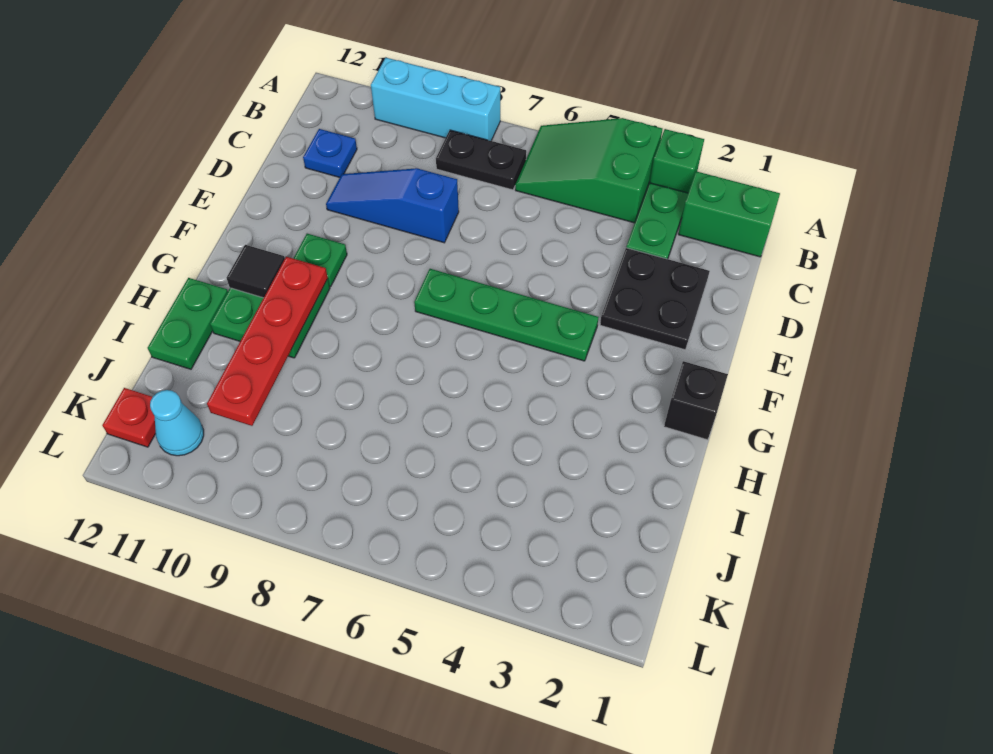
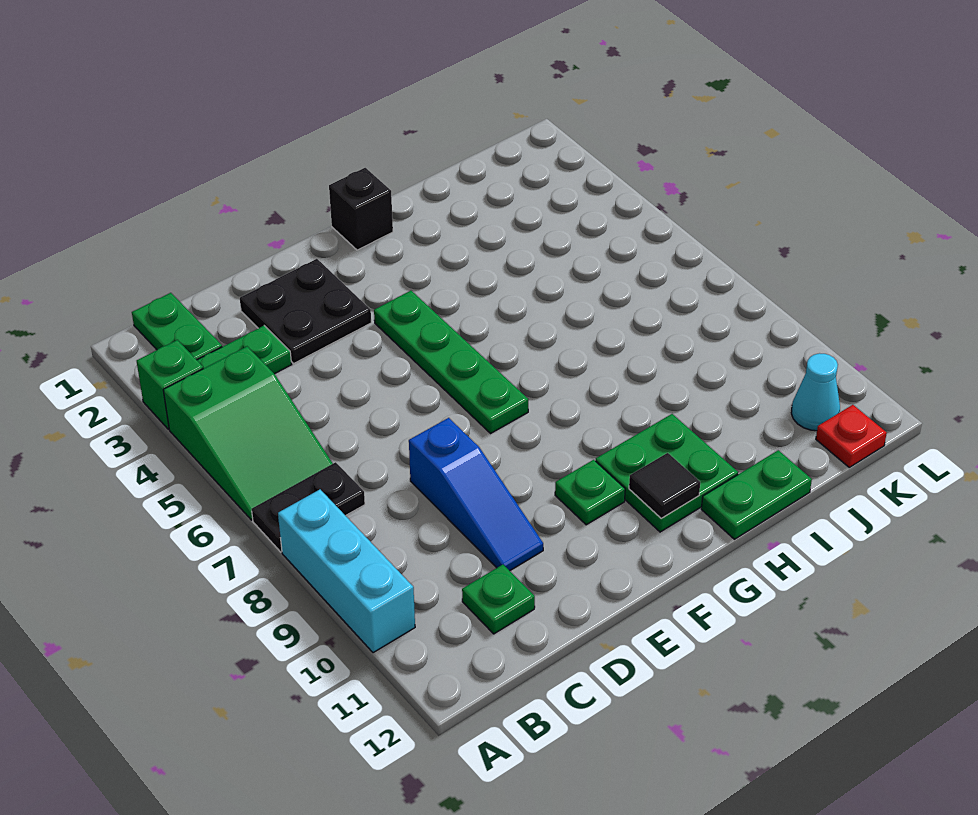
green brick B1:B2 level 1 -> green plate B1:B2 level 1
black plate B7:B8 level 1 -> black plate A7:B7 level 1
blue plate C11 level 1 -> green plate C11 level 1
red plate G10:J10 level 2 -> none

